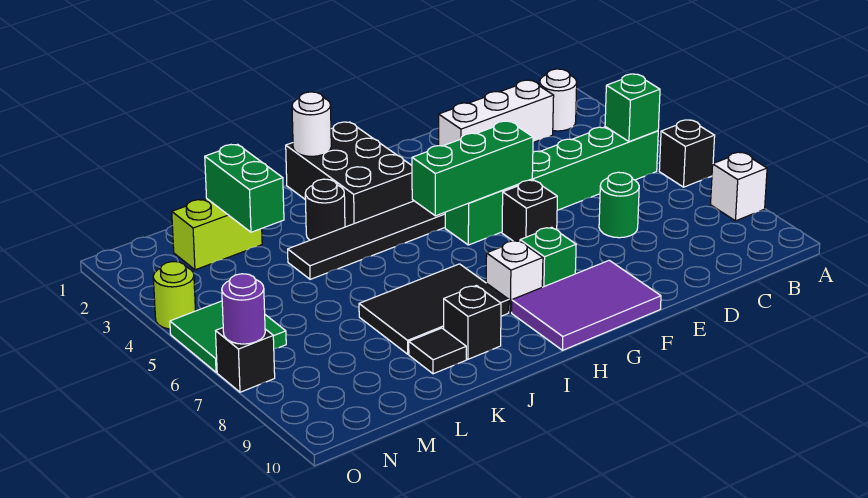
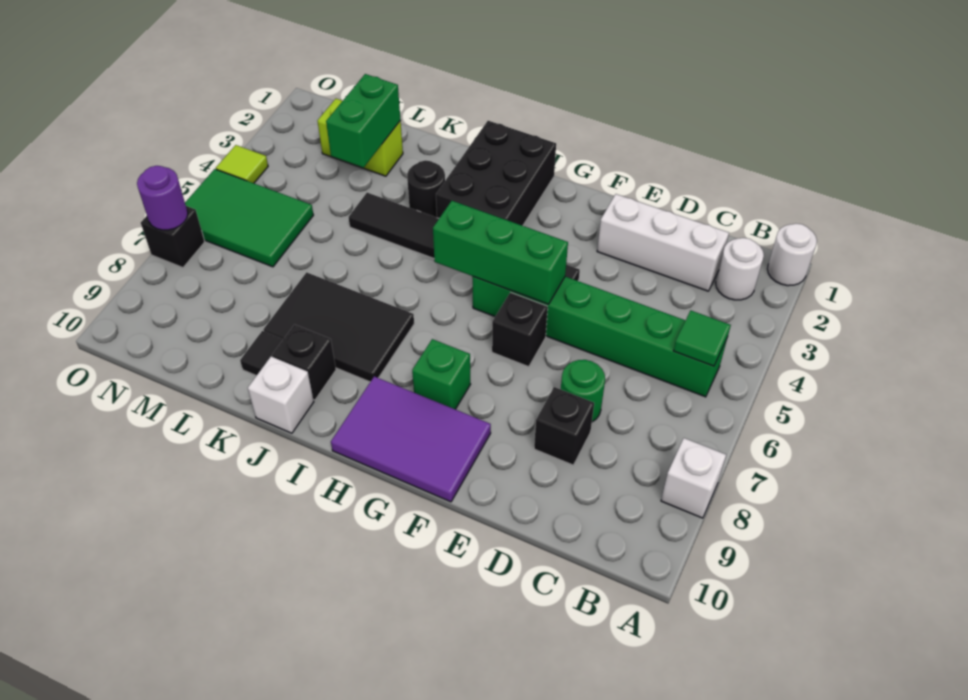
black brick A6 level 1 -> black brick D8 level 1
green brick B5 level 2 -> green tile B5 level 2
white brick H8 level 1 -> white brick J10 level 1
white round brick I1 level 2 -> white round brick A1 level 1
green tile N5:O6 level 1 -> green tile M5:O6 level 1
lime round brick O4 level 1 -> lime tile O4 level 1

